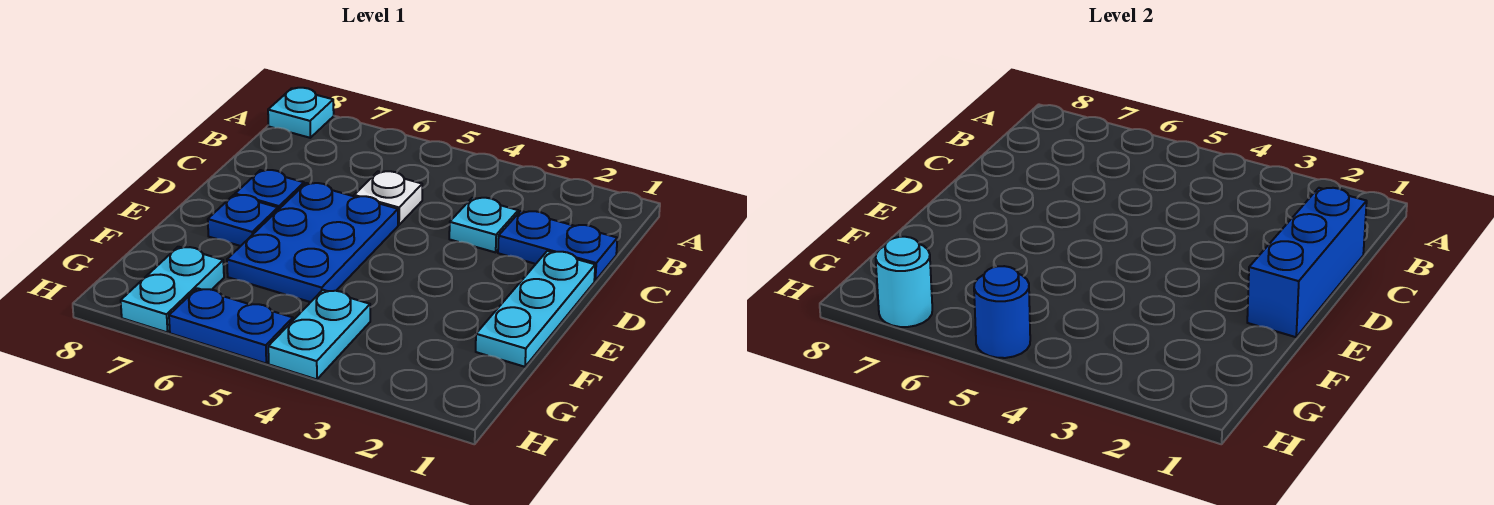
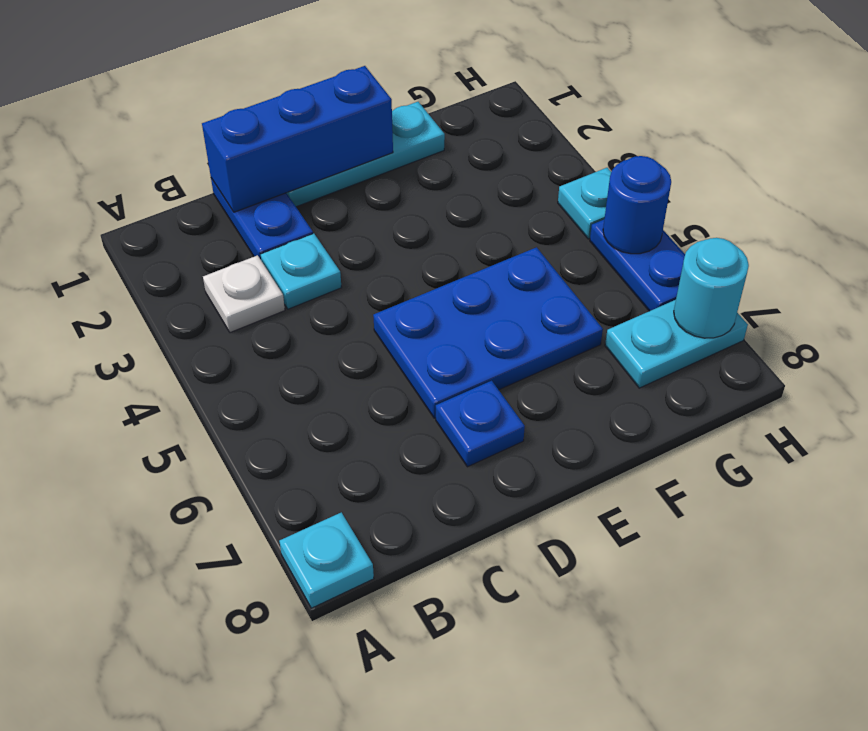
white plate C5 level 1 -> white plate B3 level 1
blue plate E7 level 1 -> none
cyan plate G4:H4 level 1 -> cyan plate H4 level 1

